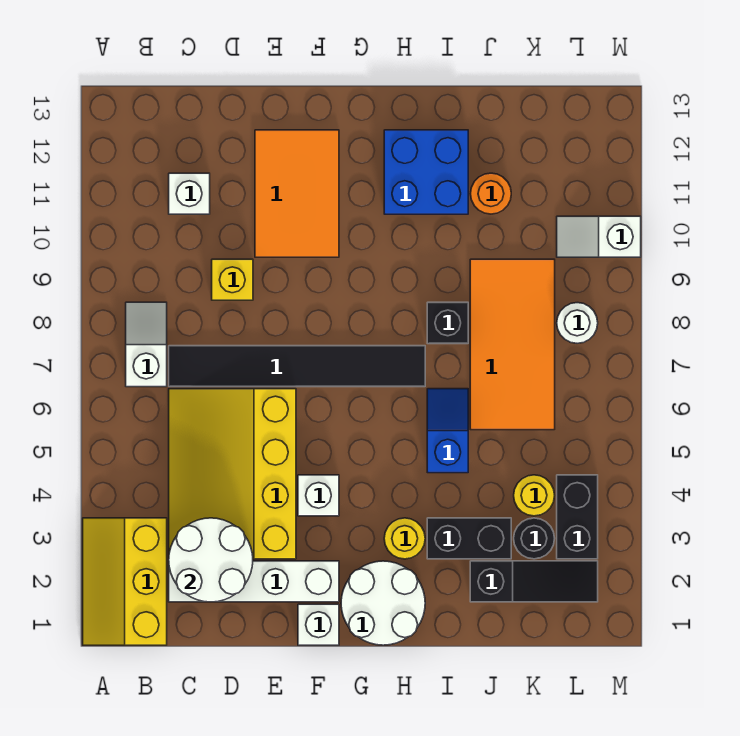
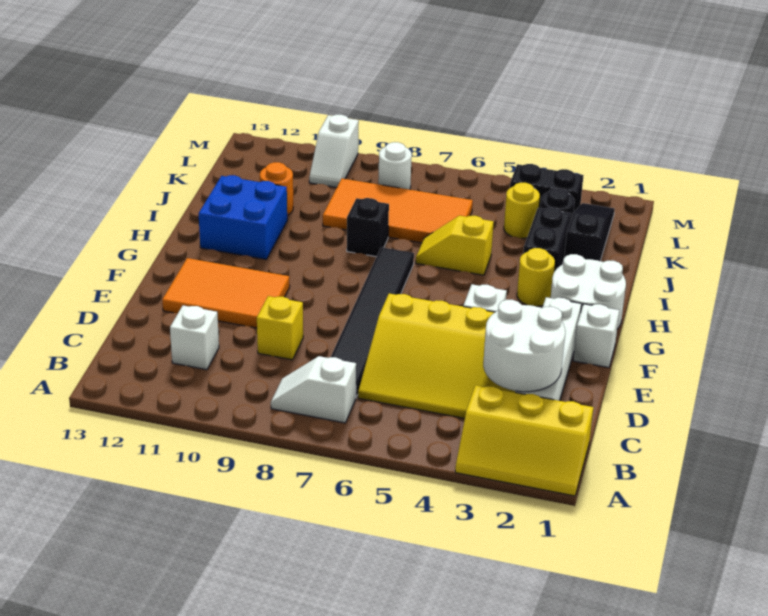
blue slope I5:I6 level 1 top 5 -> yellow slope I5:I6 level 1 top 5

